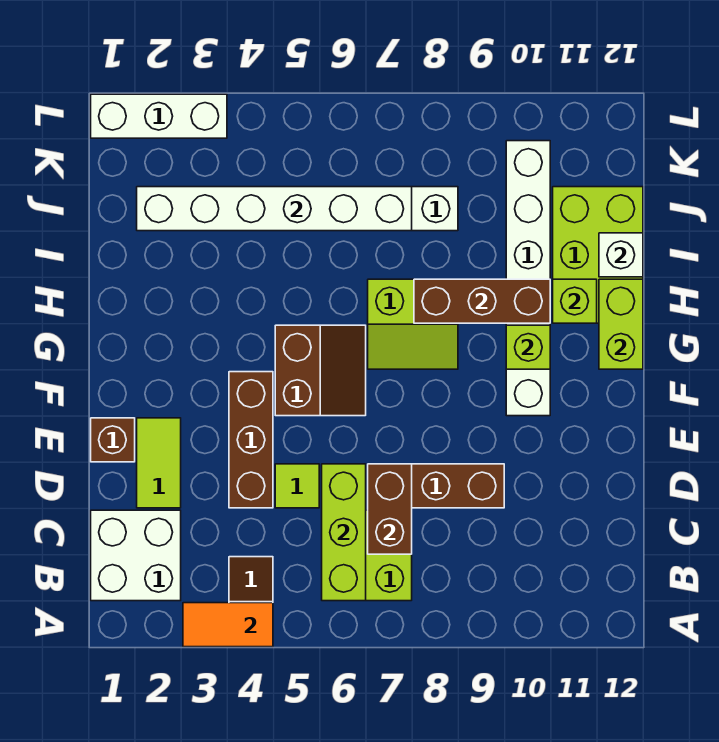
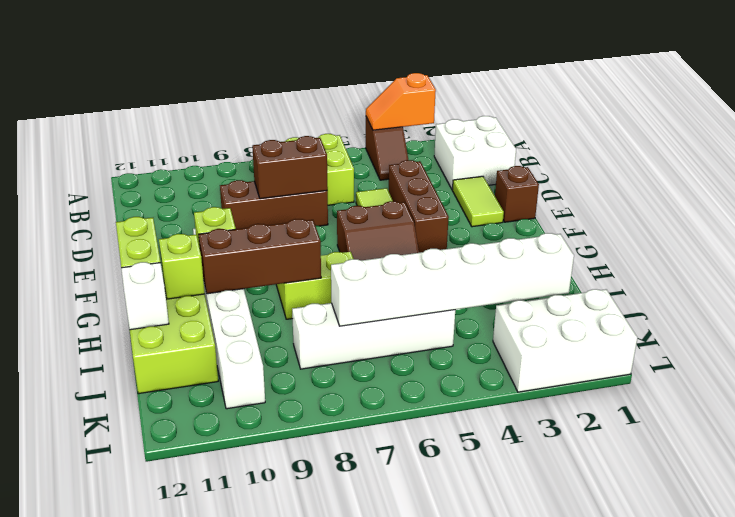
orange tile A3:A4 level 2 -> orange slope A3:A4 level 2 top 3
lime brick B6:D6 level 2 -> none
brown brick C7:D7 level 2 -> brown brick D7:D8 level 2
brown slope F5:G6 level 1 top 5 -> brown slope F5:G6 level 1 top F
white brick L1:L3 level 1 -> white brick K1:L3 level 1

